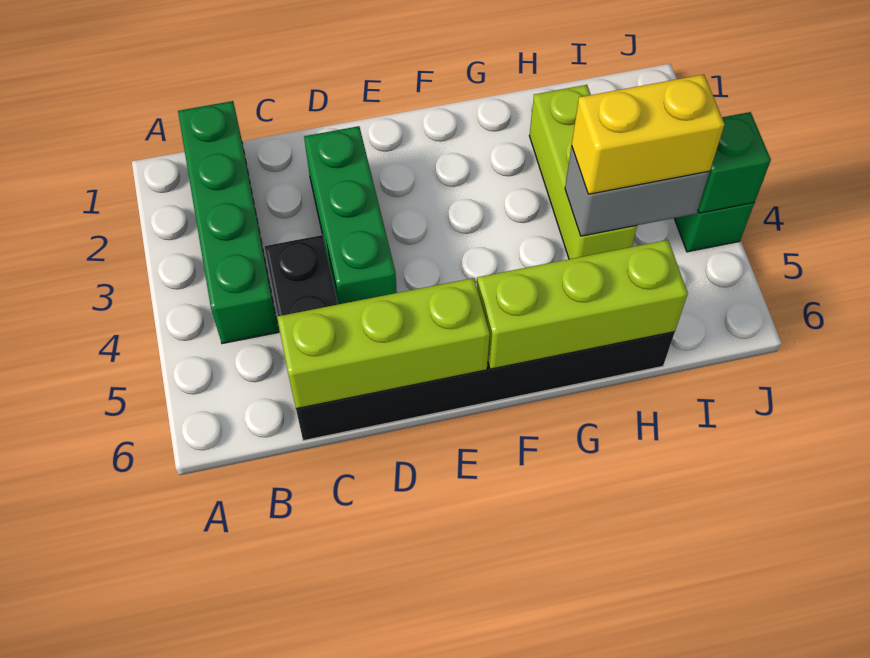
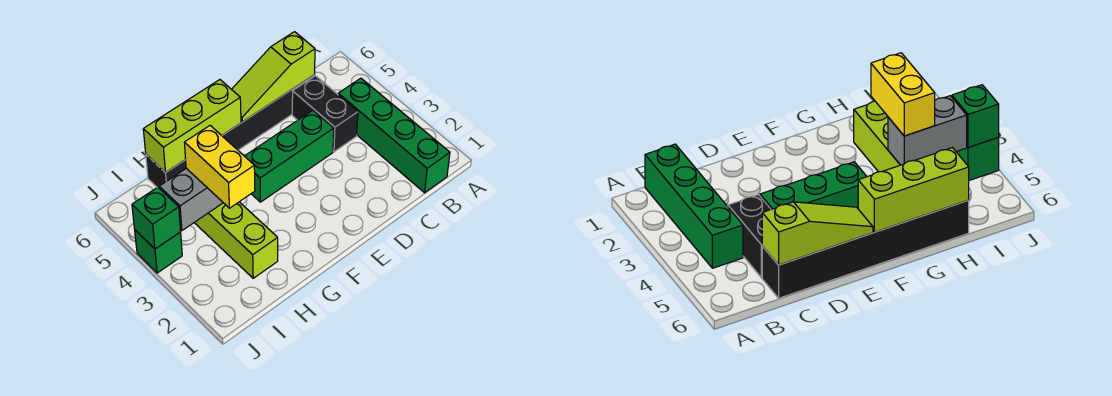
lime brick C6:E6 level 2 -> lime slope C6:E6 level 2 top C
green brick D2:D4 level 1 -> green brick D4:F4 level 1
yellow brick H4:I4 level 3 -> yellow brick H3:H4 level 3

